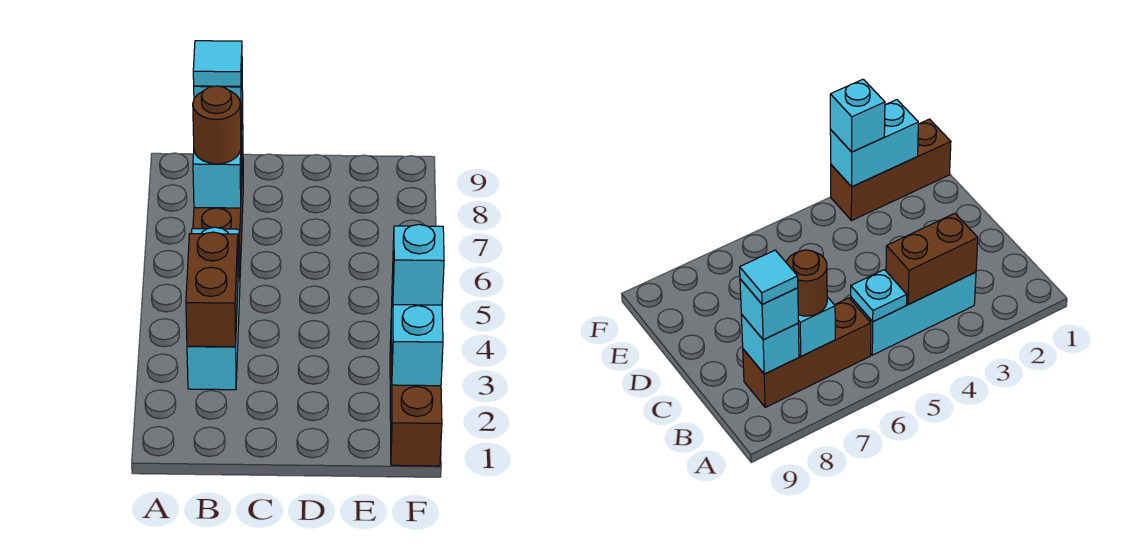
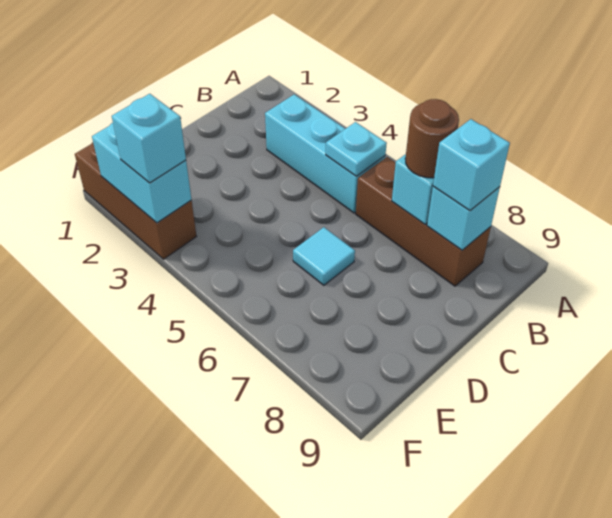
brown brick B3:B4 level 2 -> none
cyan tile B8 level 4 -> cyan tile D6 level 1

